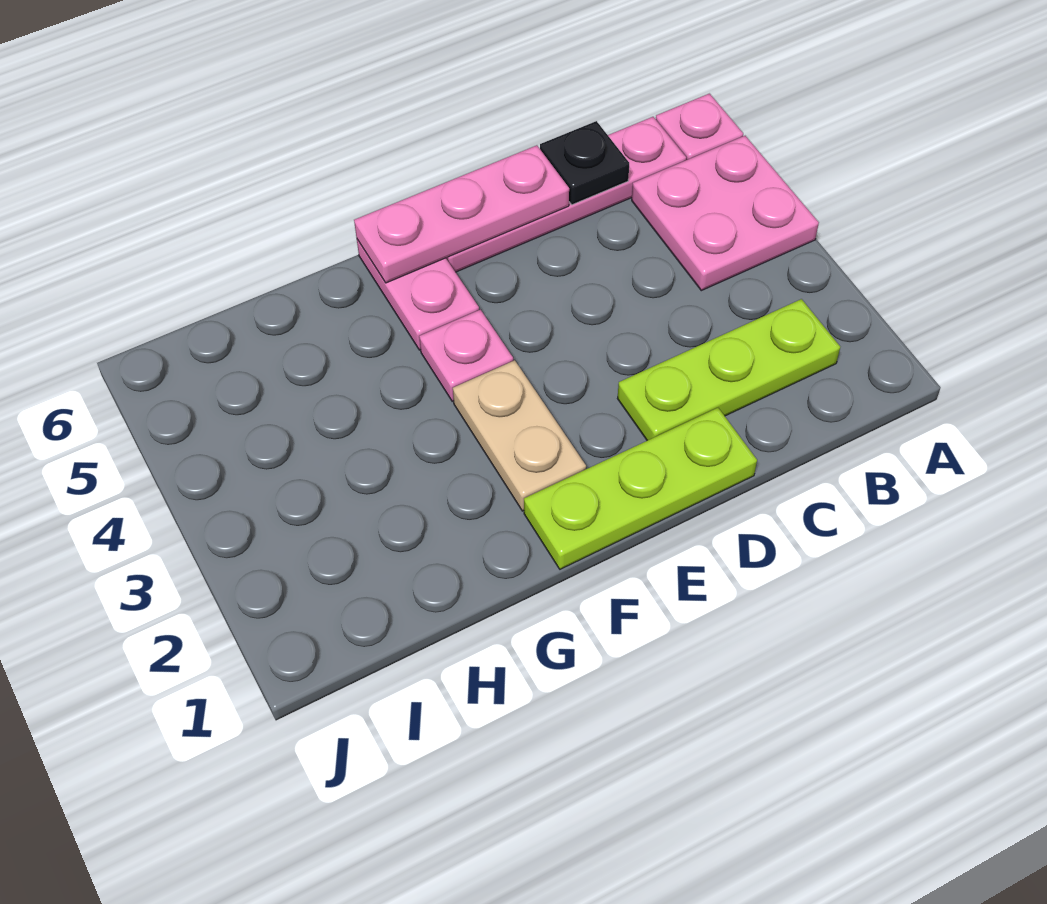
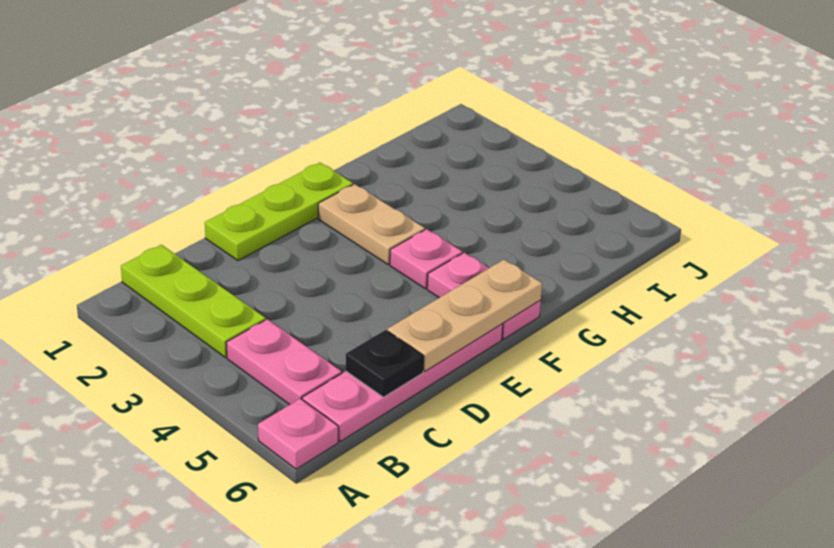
pink plate A4:B5 level 1 -> pink plate B4:B5 level 1
lime plate B2:D2 level 1 -> lime plate B1:B3 level 1
pink plate D6:F6 level 2 -> tan plate D6:F6 level 2

